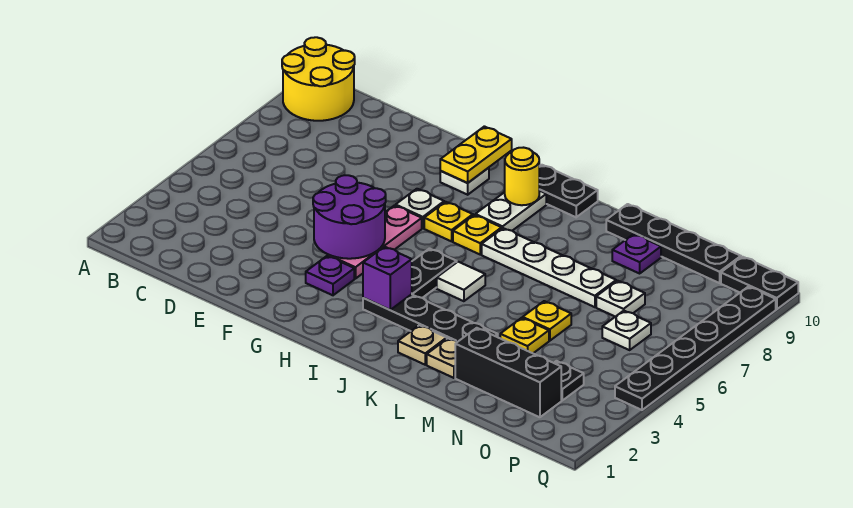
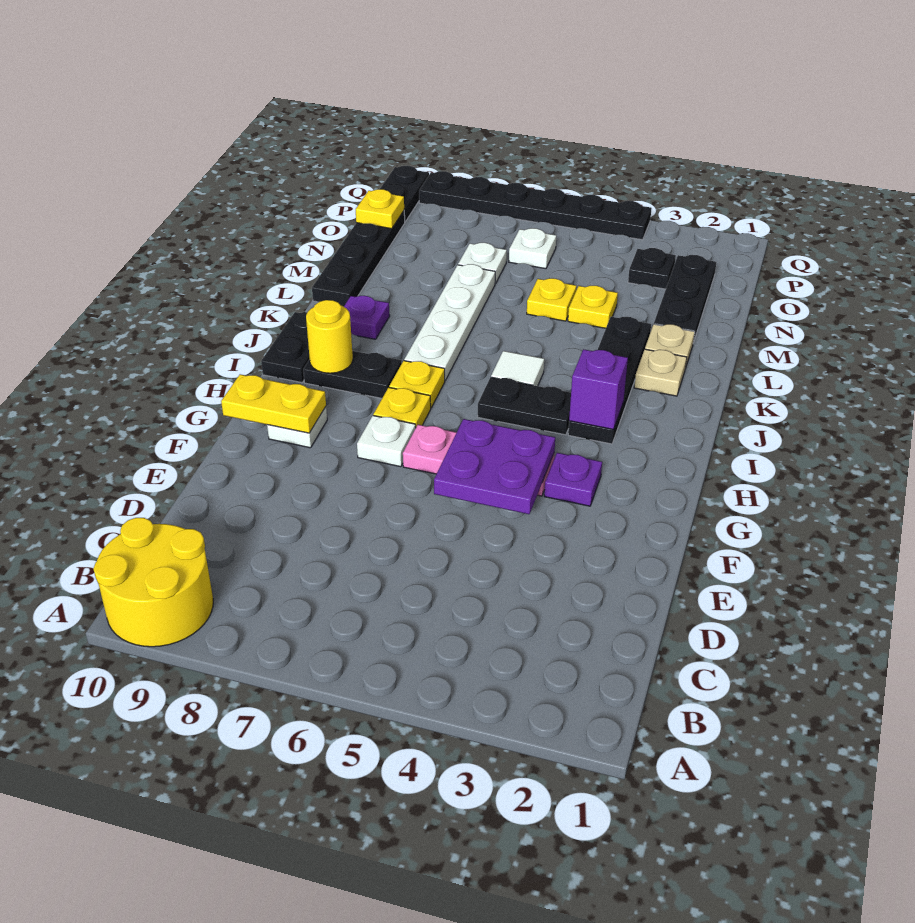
purple round brick F4:G5 level 2 -> purple plate F4:G5 level 2
white plate I8:I9 level 1 -> black plate I8:I9 level 1
black brick M2:O2 level 1 -> black plate M2:O2 level 1
purple plate M9 level 1 -> purple plate K9 level 1
none -> yellow plate O10 level 2

